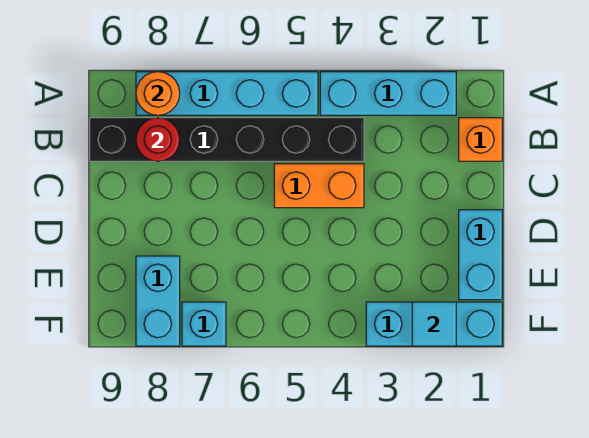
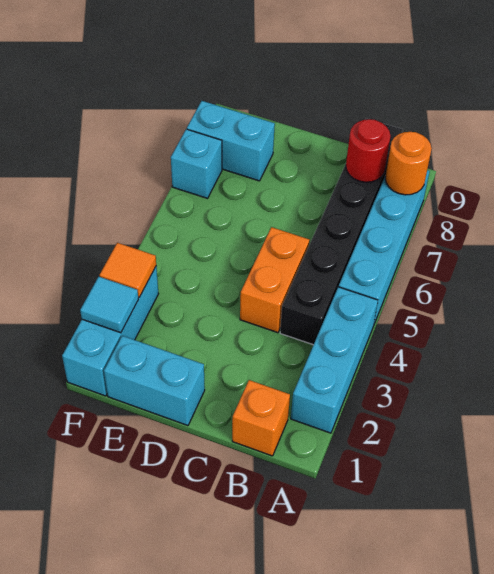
none -> orange tile F3 level 2

